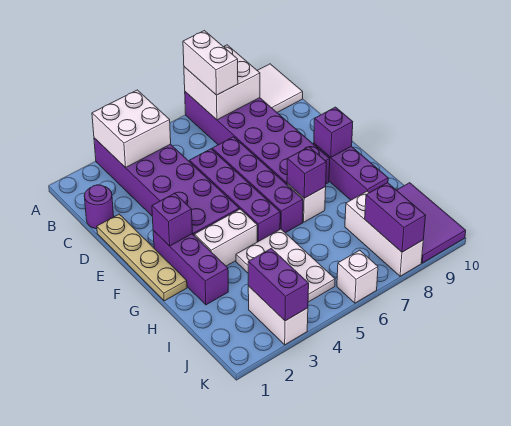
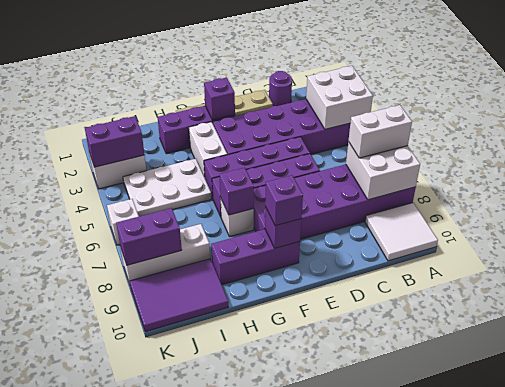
none -> purple brick F9 level 3

